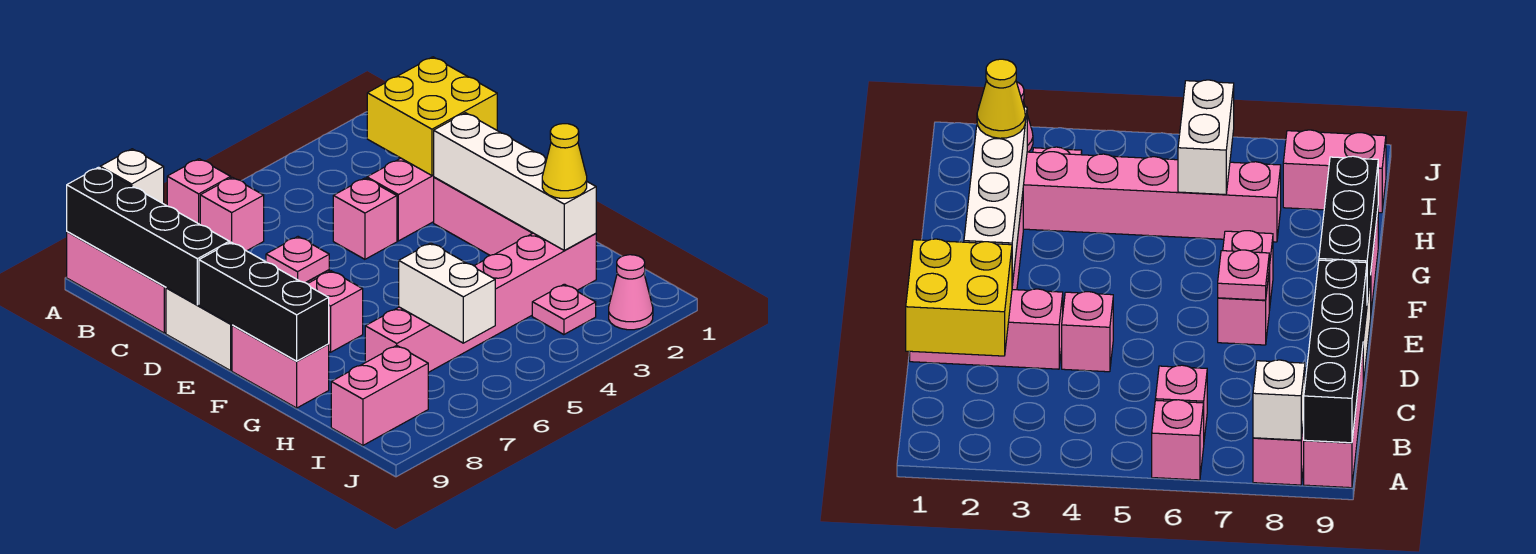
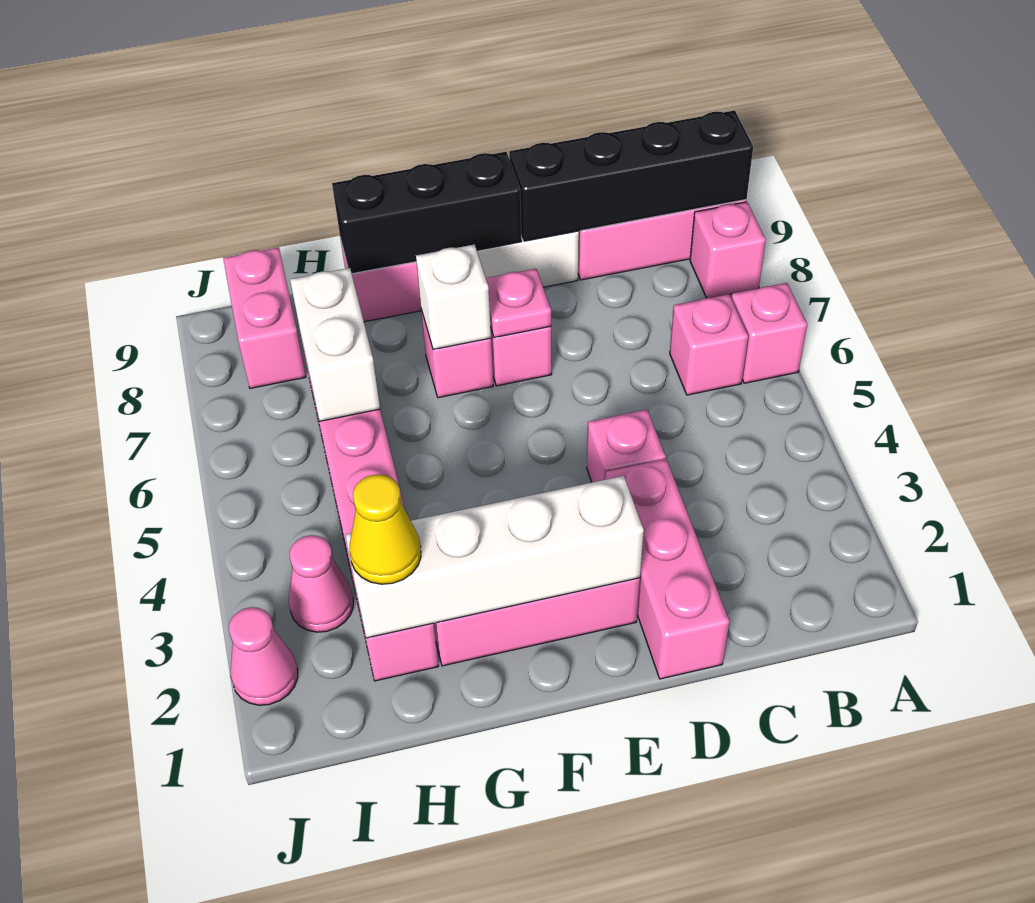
white brick A8 level 2 -> white brick F7 level 2
yellow brick C1:D2 level 2 -> none
white brick H6:I6 level 2 -> white brick H6:H7 level 2
pink plate I3 level 1 -> pink cone I3 level 1

